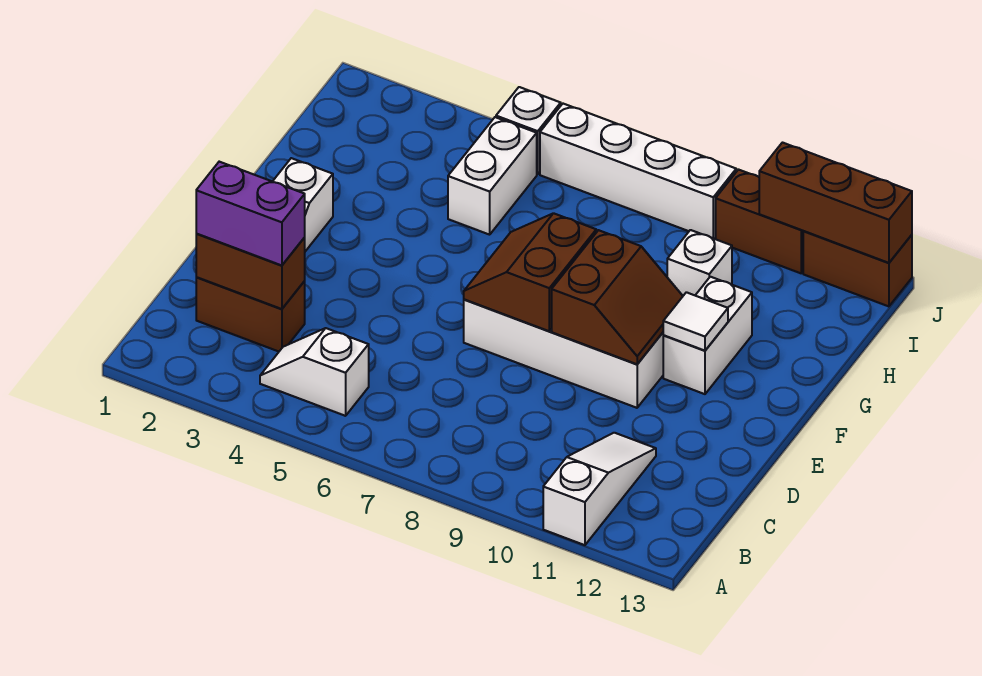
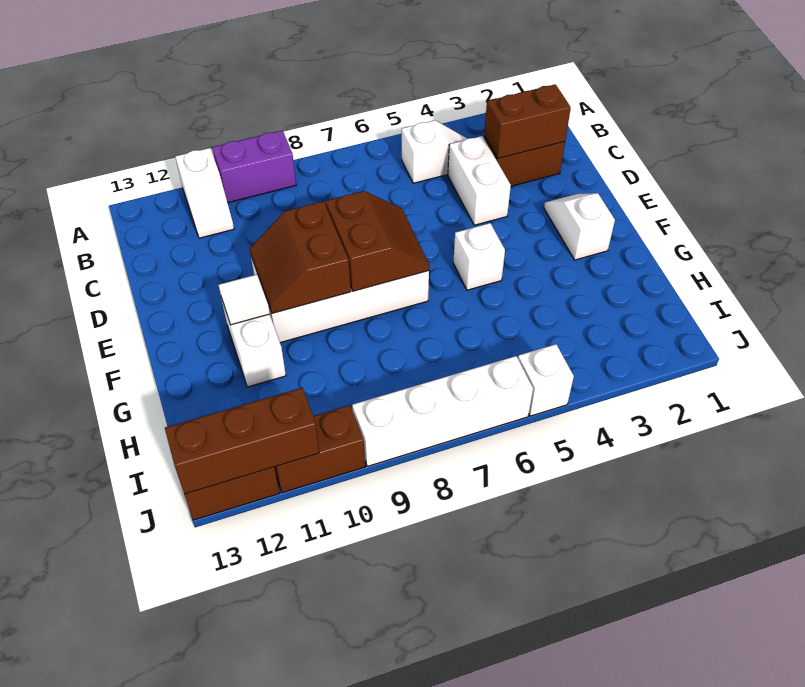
white slope A11:C11 level 1 top A -> white slope A11:B11 level 1 top A
purple brick C2:C3 level 3 -> purple brick A9:A10 level 1
white brick H5:I5 level 1 -> white brick C4:D4 level 1
white brick H10 level 1 -> white brick F5 level 1

